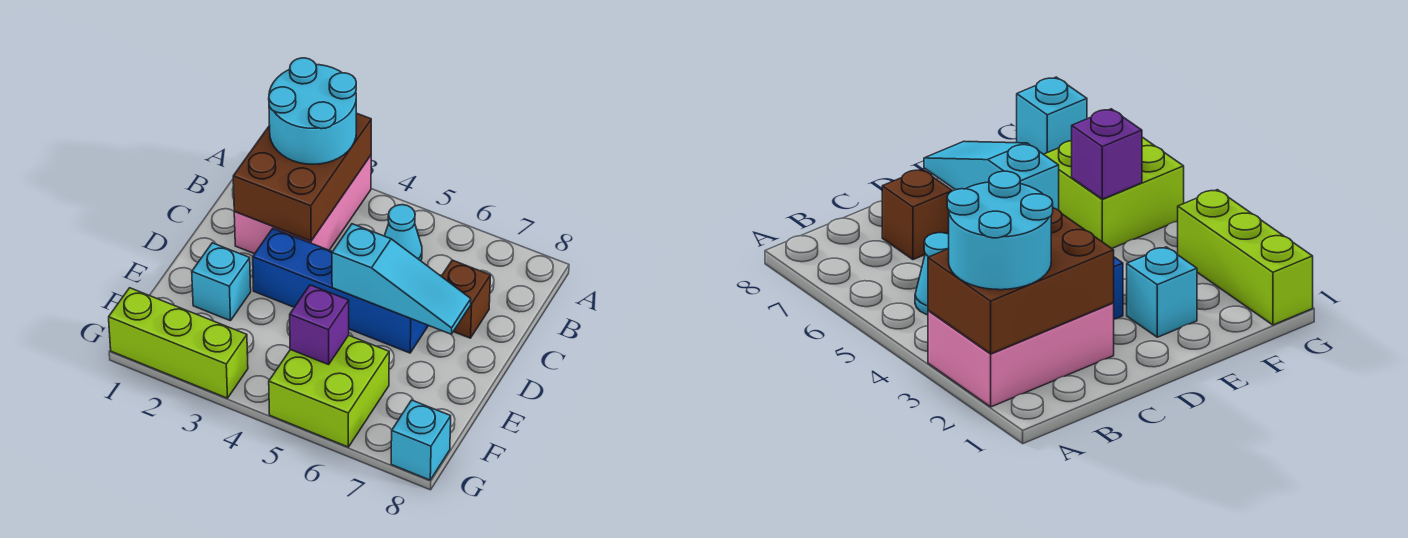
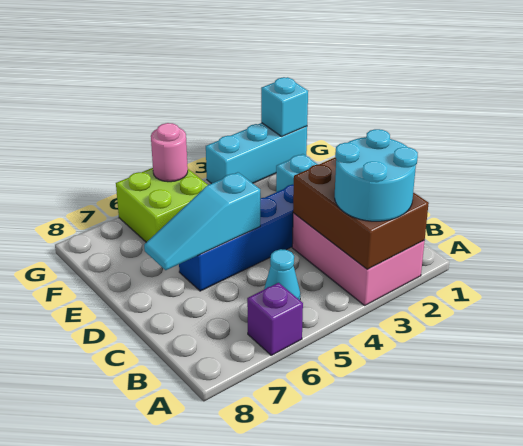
brown brick C7 level 1 -> none
purple brick F5 level 2 -> purple brick A6 level 1
lime brick G1:G3 level 1 -> cyan brick G1:G3 level 1
none -> pink round brick G5 level 2
cyan brick G8 level 1 -> cyan brick G1 level 2

